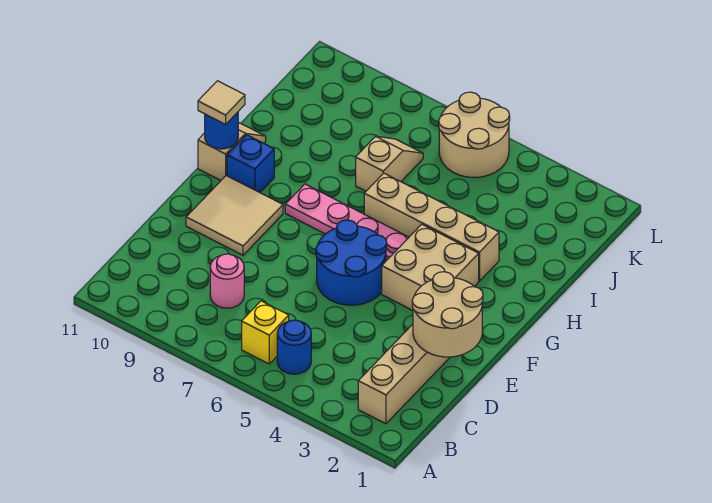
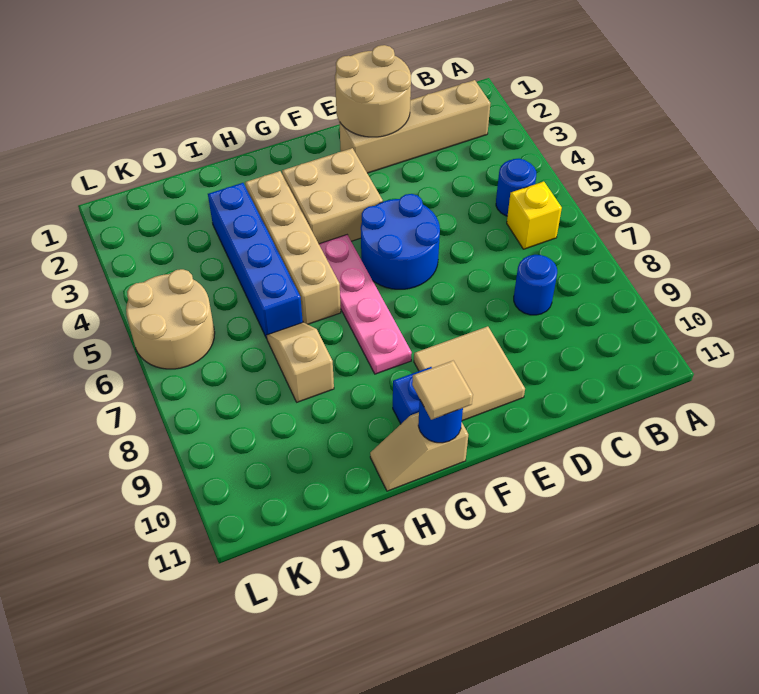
pink round brick C8 level 1 -> blue round brick C8 level 1
none -> blue brick I3:I6 level 1
tan slope I7:J7 level 1 top I -> tan slope I7:I8 level 1 top 8

